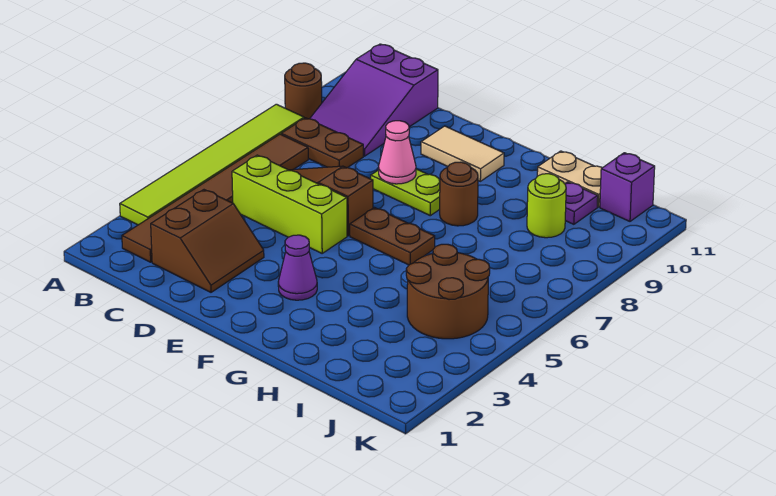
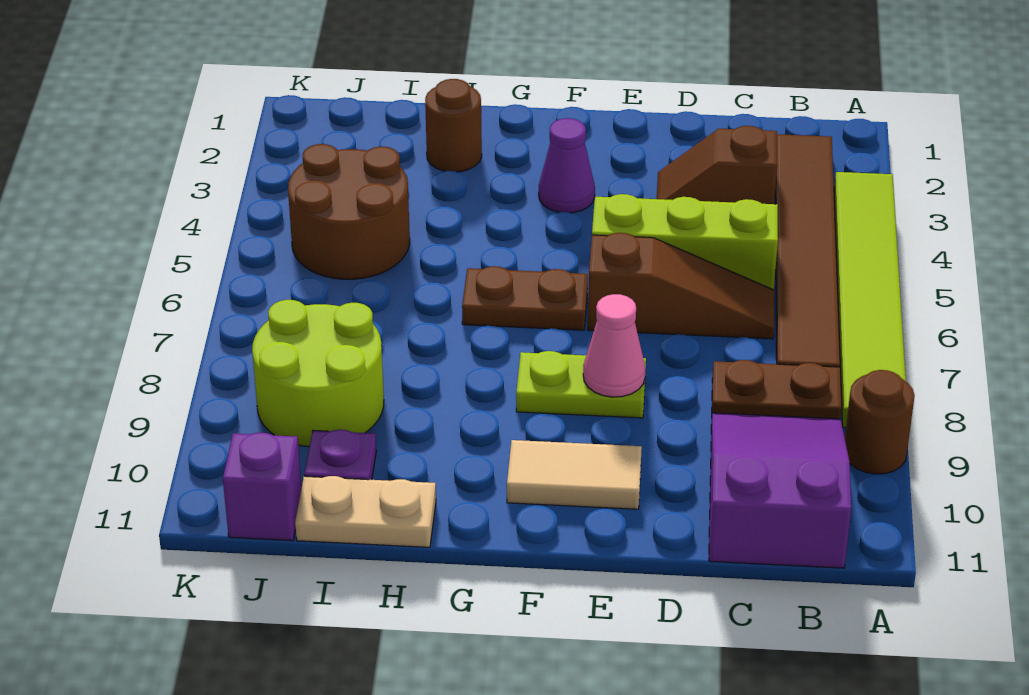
brown slope C2:D3 level 1 top C -> brown slope C3:D3 level 1 top C
brown round brick G8 level 1 -> brown round brick H2 level 1
lime round brick I9 level 1 -> lime round brick I8:J9 level 1

